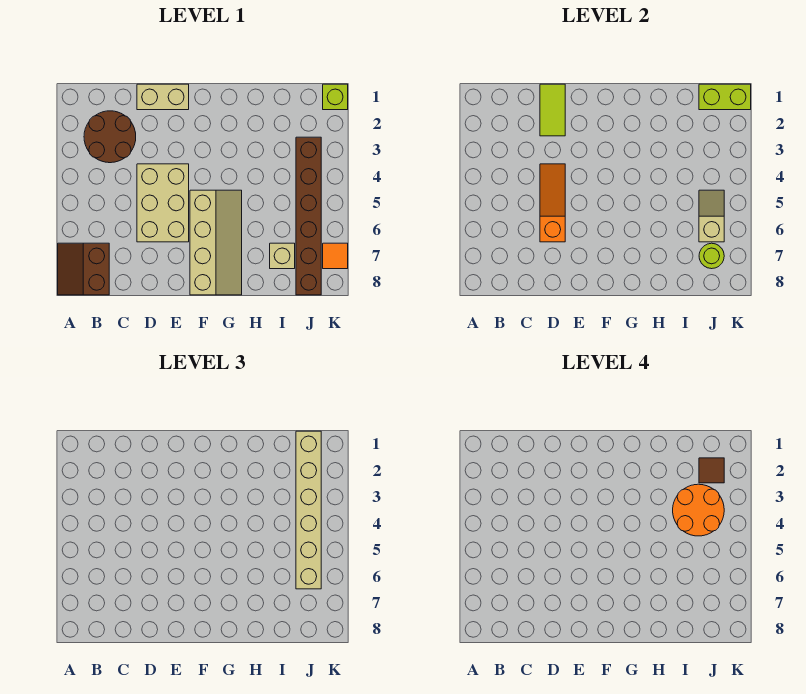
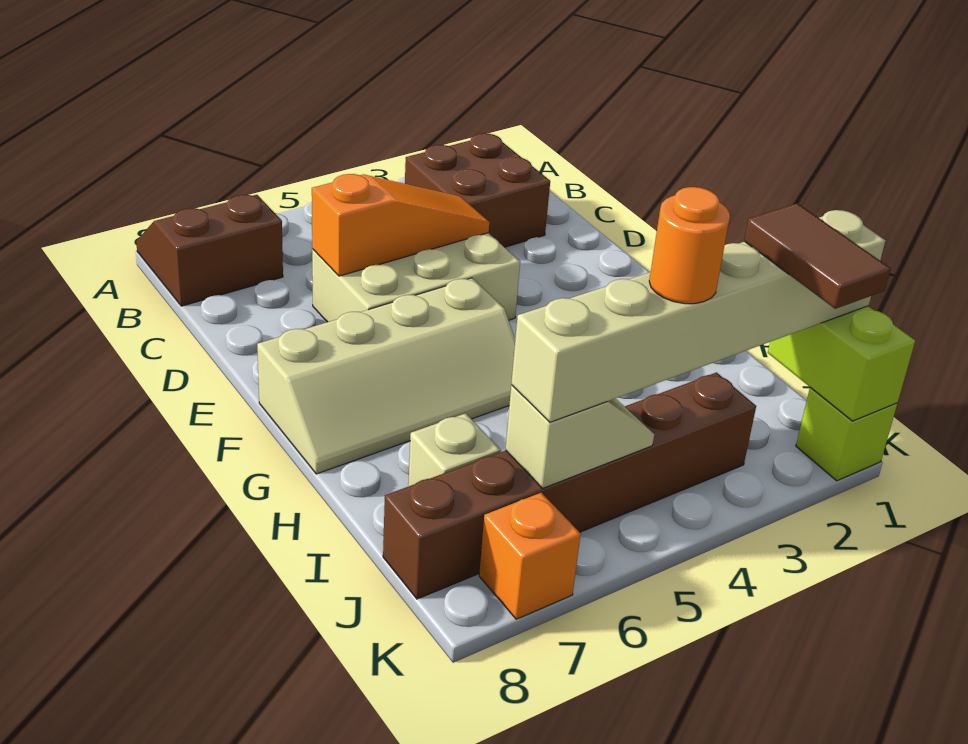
brown round brick B2:C3 level 1 -> brown brick B2:C3 level 1
tan brick D1:E1 level 1 -> none
lime tile D1:D2 level 2 -> none
orange round brick I3:J4 level 4 -> orange round brick J4 level 4
brown tile J2 level 4 -> brown tile J2:K2 level 4
lime round brick J7 level 2 -> none
orange tile K7 level 1 -> orange brick K7 level 1

